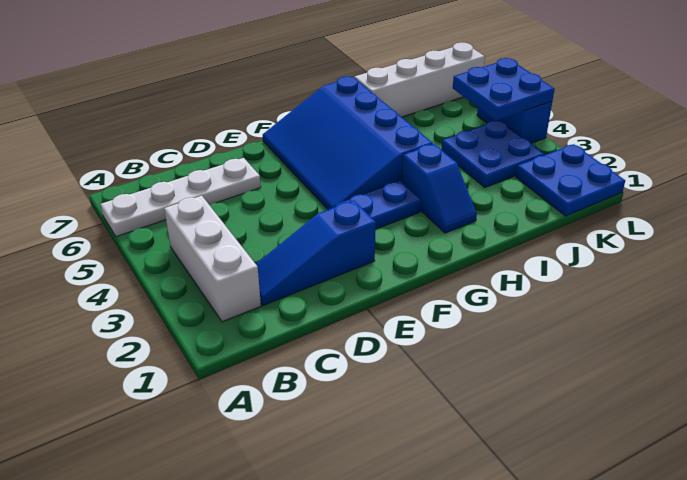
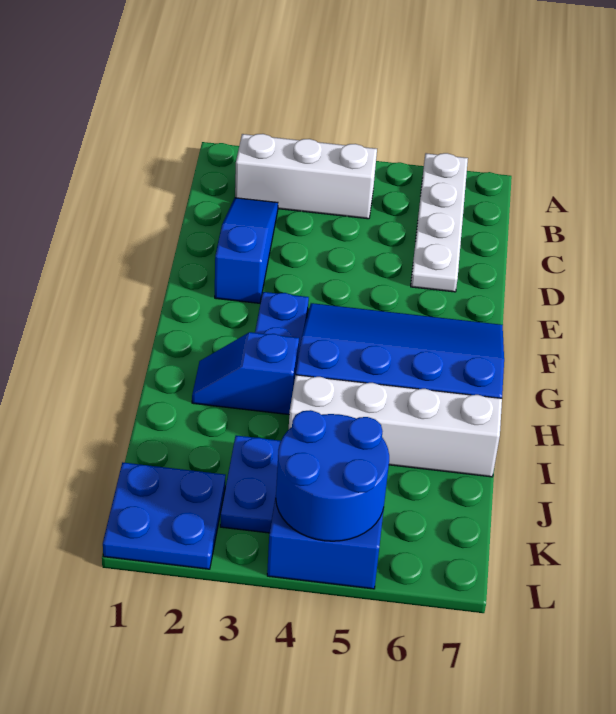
white brick I7:L7 level 1 -> white brick I4:I7 level 1
blue plate K4:L5 level 2 -> blue round brick K4:L5 level 2

